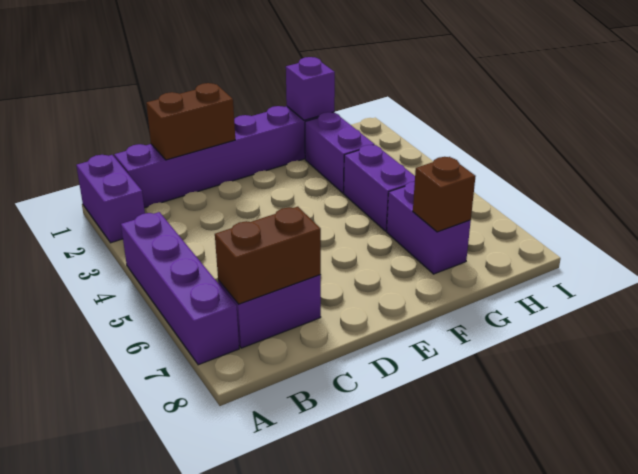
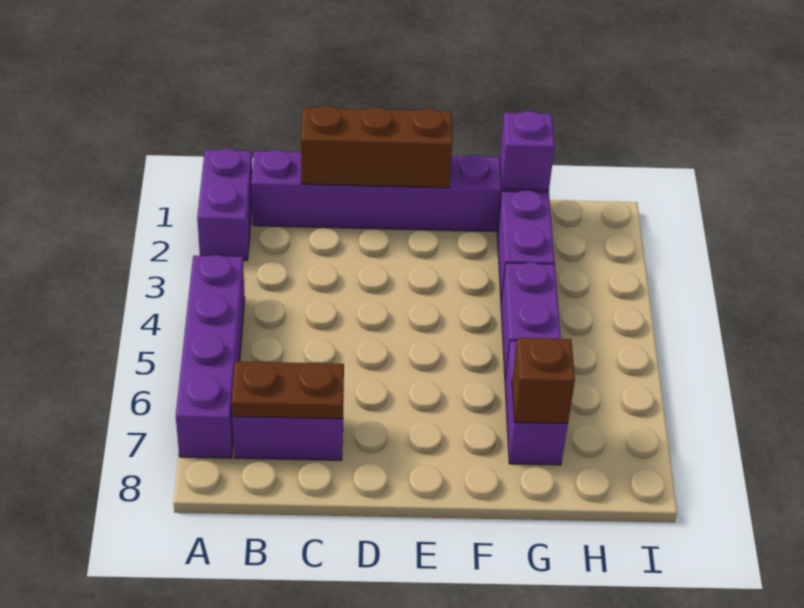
brown brick B7:C7 level 2 -> brown plate B7:C7 level 2
brown brick C1:D1 level 2 -> brown brick C1:E1 level 2

